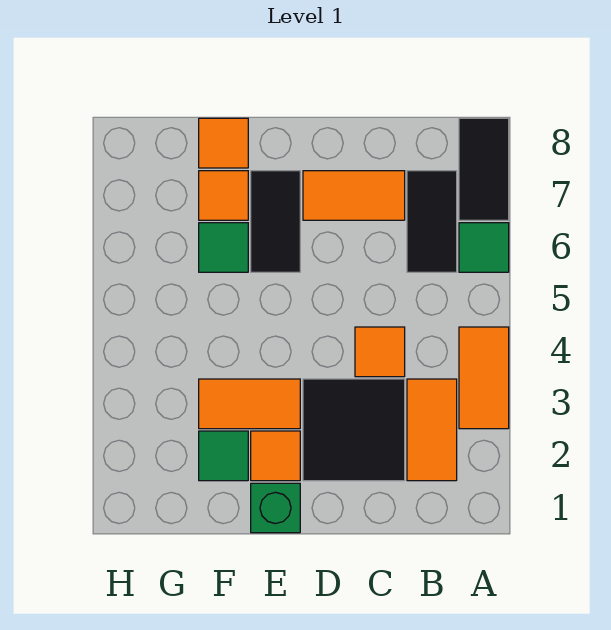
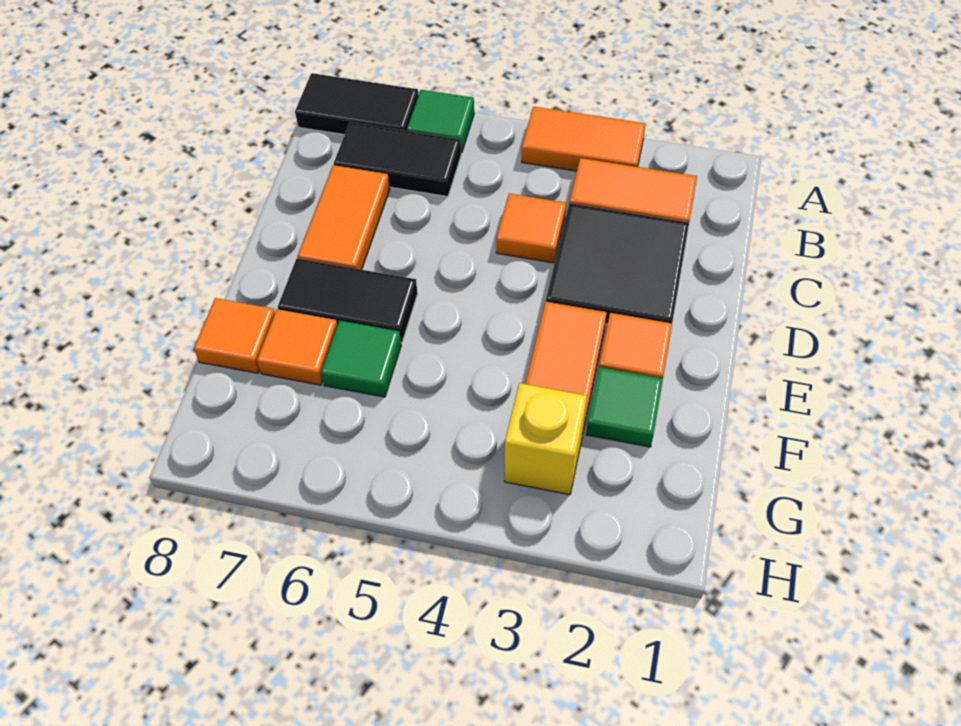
green brick E1 level 1 -> none
none -> yellow brick G3 level 1

